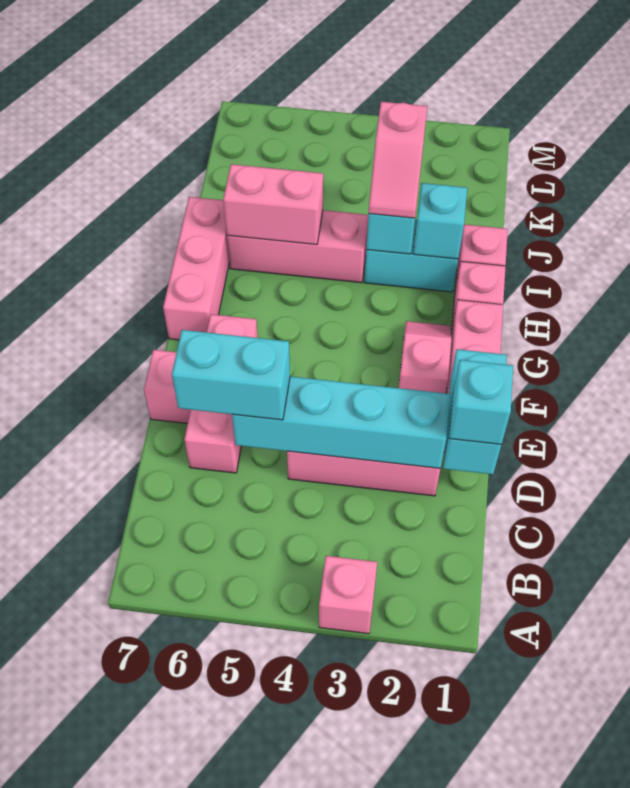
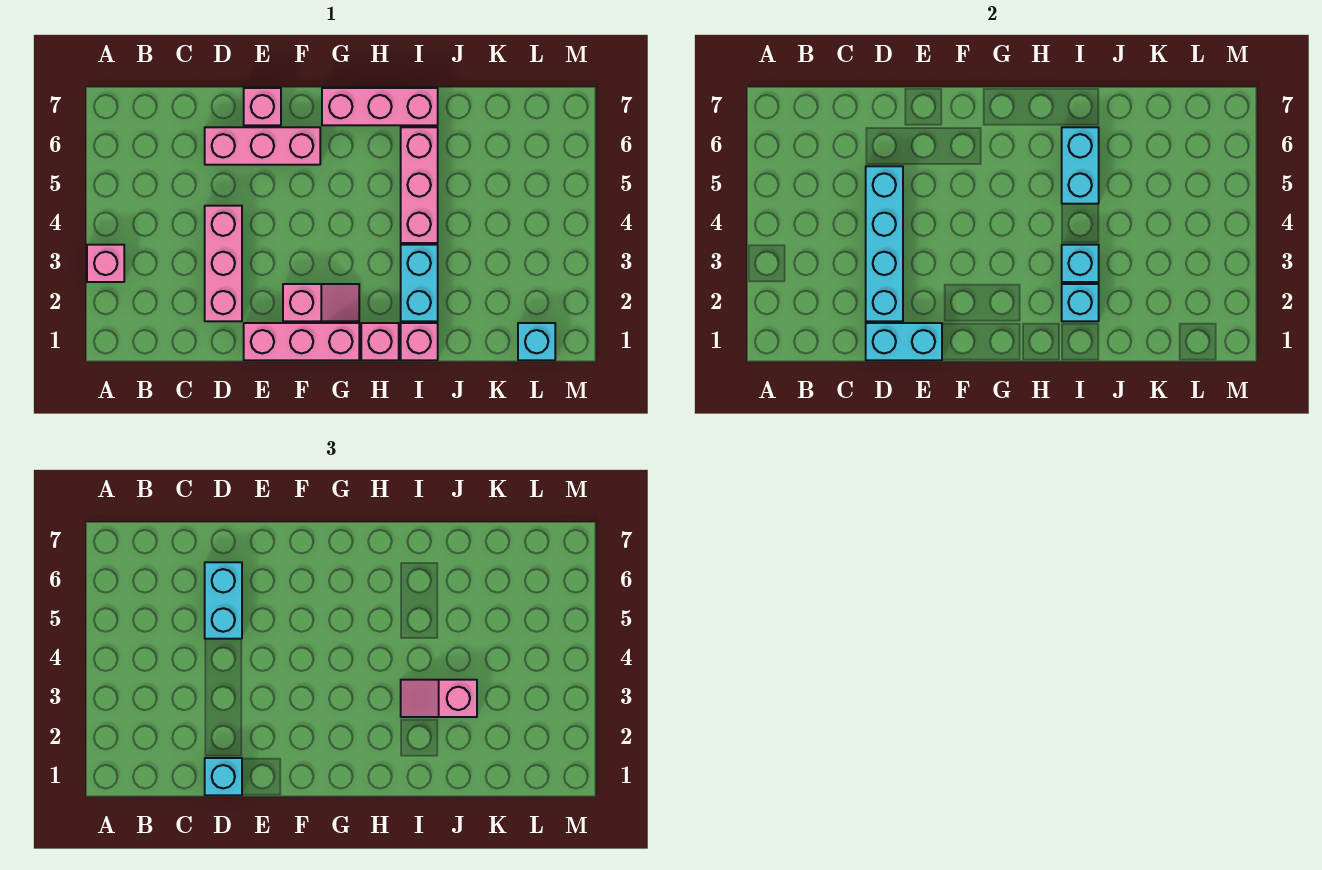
pink brick I5:I6 level 2 -> cyan brick I5:I6 level 2
none -> cyan brick L1 level 1

